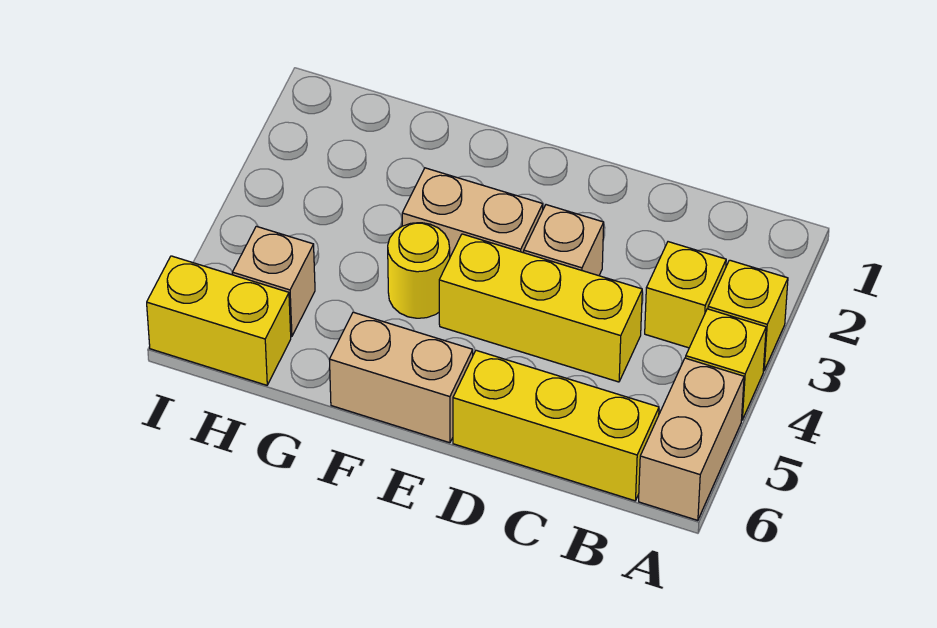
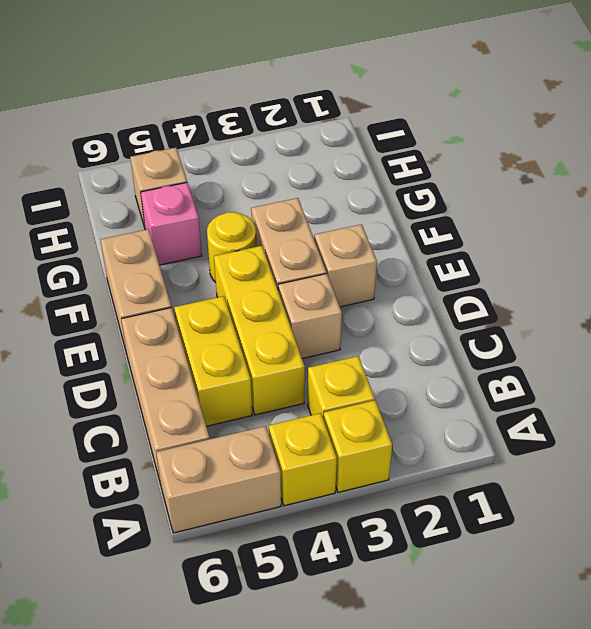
yellow brick B6:D6 level 1 -> tan brick B6:D6 level 1
none -> tan brick E2 level 1
none -> pink brick G5 level 1
yellow brick H6:I6 level 1 -> yellow brick C5:D5 level 1

